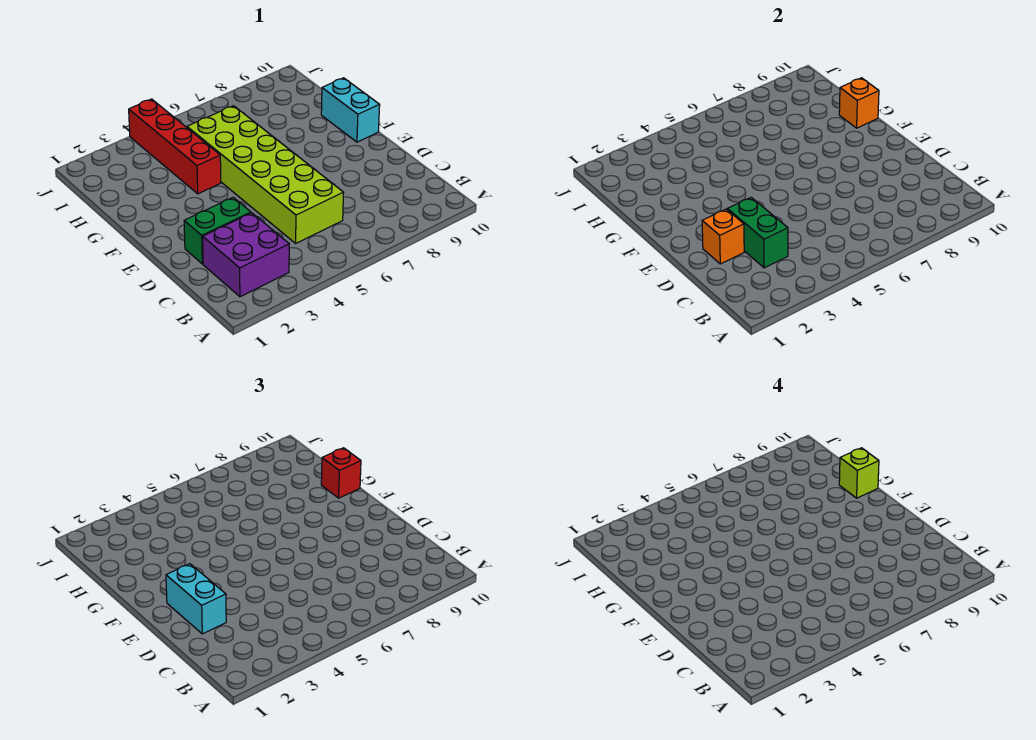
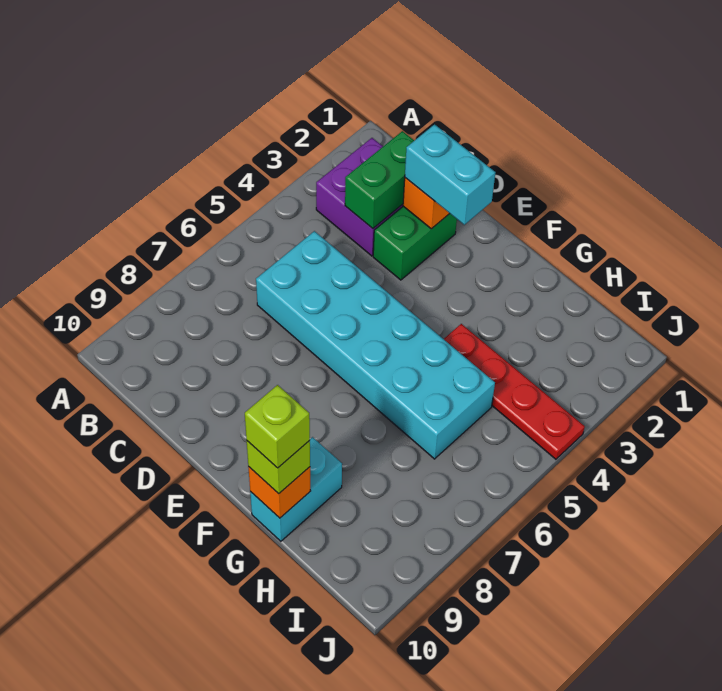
green brick C3:D3 level 2 -> green brick C2:C3 level 2
lime brick C5:H6 level 1 -> cyan brick C5:H6 level 1
cyan brick F10:G10 level 1 -> cyan brick G9:G10 level 1
red brick G4:J4 level 1 -> red plate G4:J4 level 1
red brick G10 level 3 -> lime brick G10 level 3

